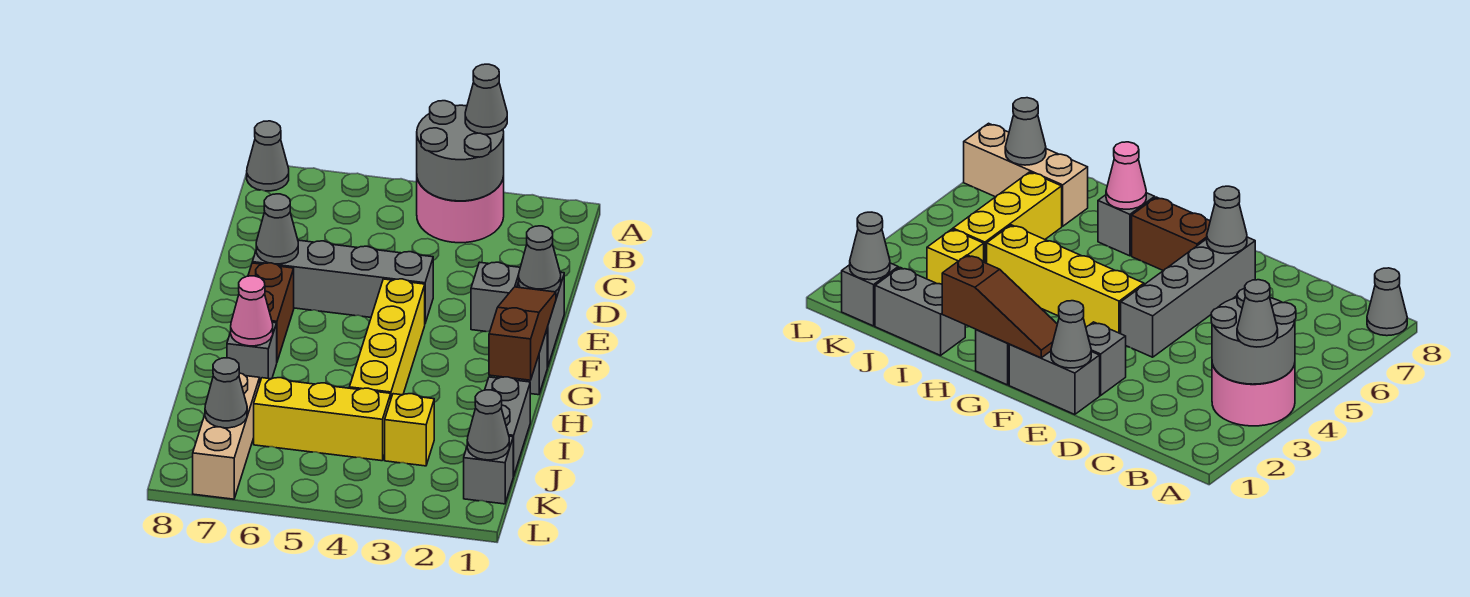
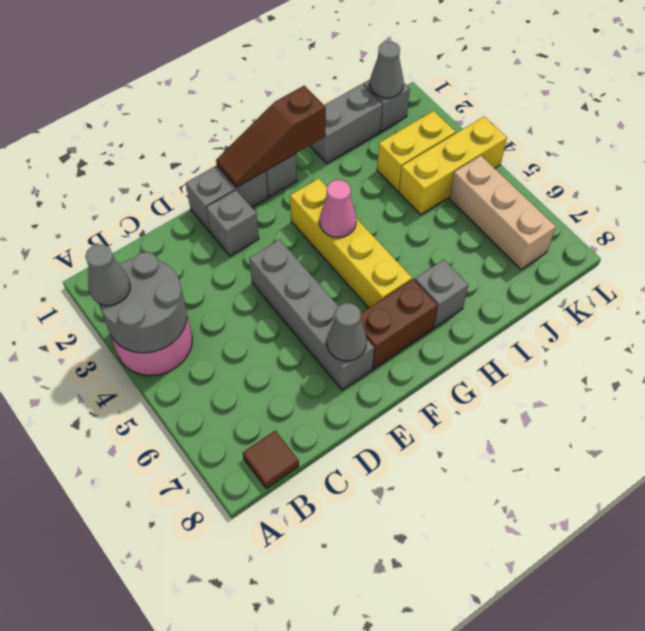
grey cone A8 level 1 -> none
none -> brown tile B8 level 1
grey cone E1 level 2 -> none
yellow brick F4:I4 level 1 -> yellow brick G3:G6 level 1
pink cone H7 level 2 -> pink cone G4 level 2
yellow brick J3 level 1 -> yellow brick J3:K3 level 1
yellow brick J4:J6 level 1 -> yellow brick J4:L4 level 1
tan brick J7:L7 level 1 -> tan brick K5:K7 level 1
grey cone K7 level 2 -> none

